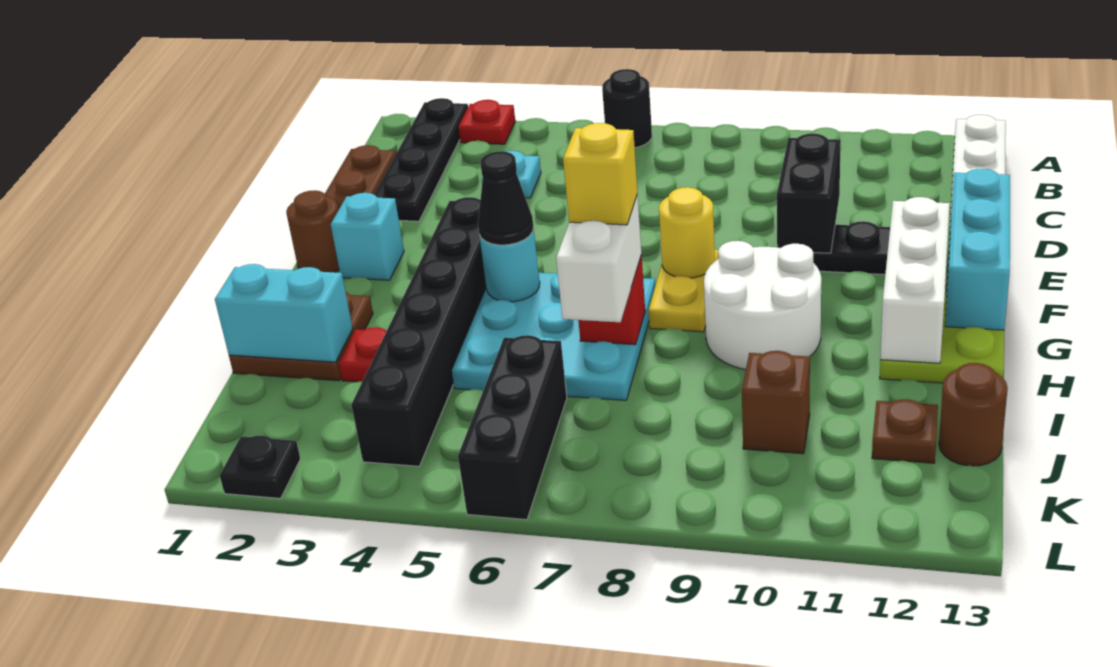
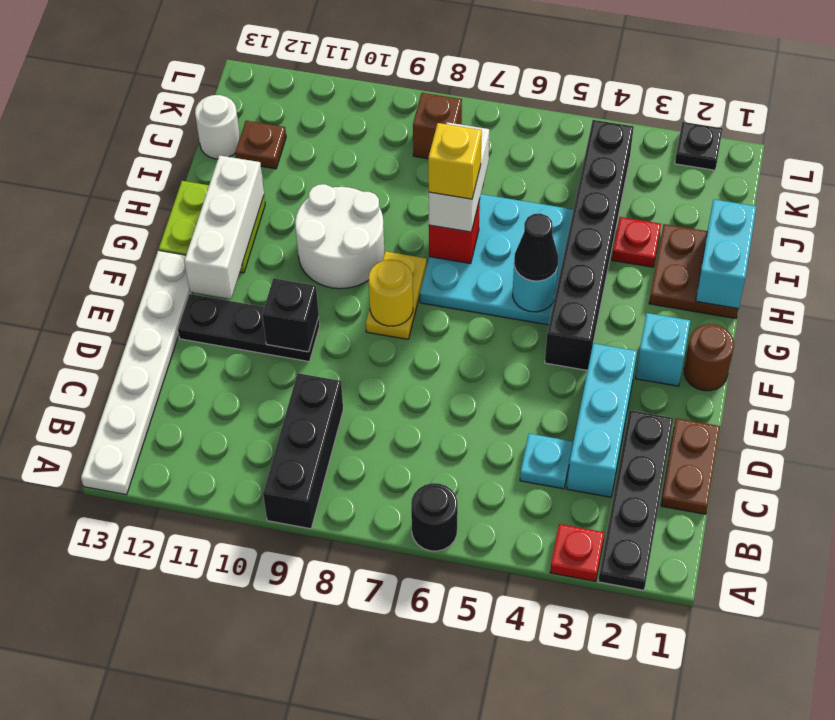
black brick D10:E10 level 2 -> black brick E10 level 2
cyan brick E13:G13 level 2 -> cyan brick C3:E3 level 1
cyan brick I1:I2 level 2 -> cyan brick H1:I1 level 2
black brick J6:L6 level 1 -> black brick A9:C9 level 1
brown brick J10 level 1 -> brown brick K8 level 1
brown round brick J13 level 1 -> white round brick J13 level 1

